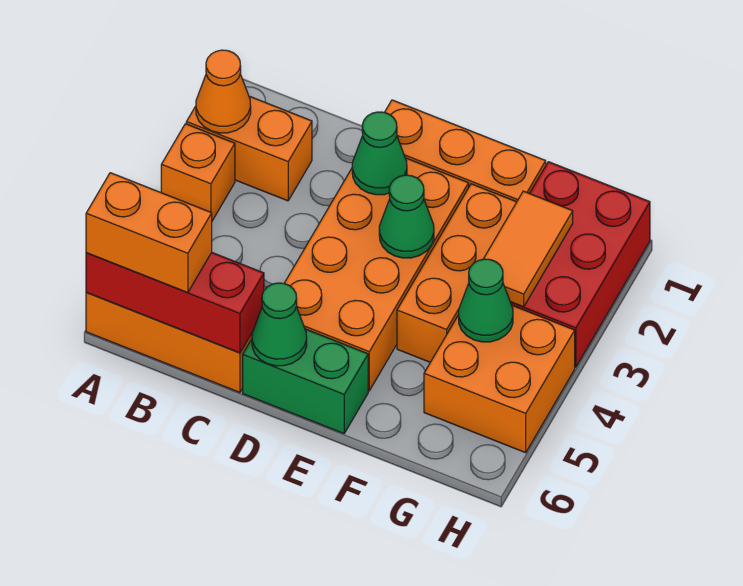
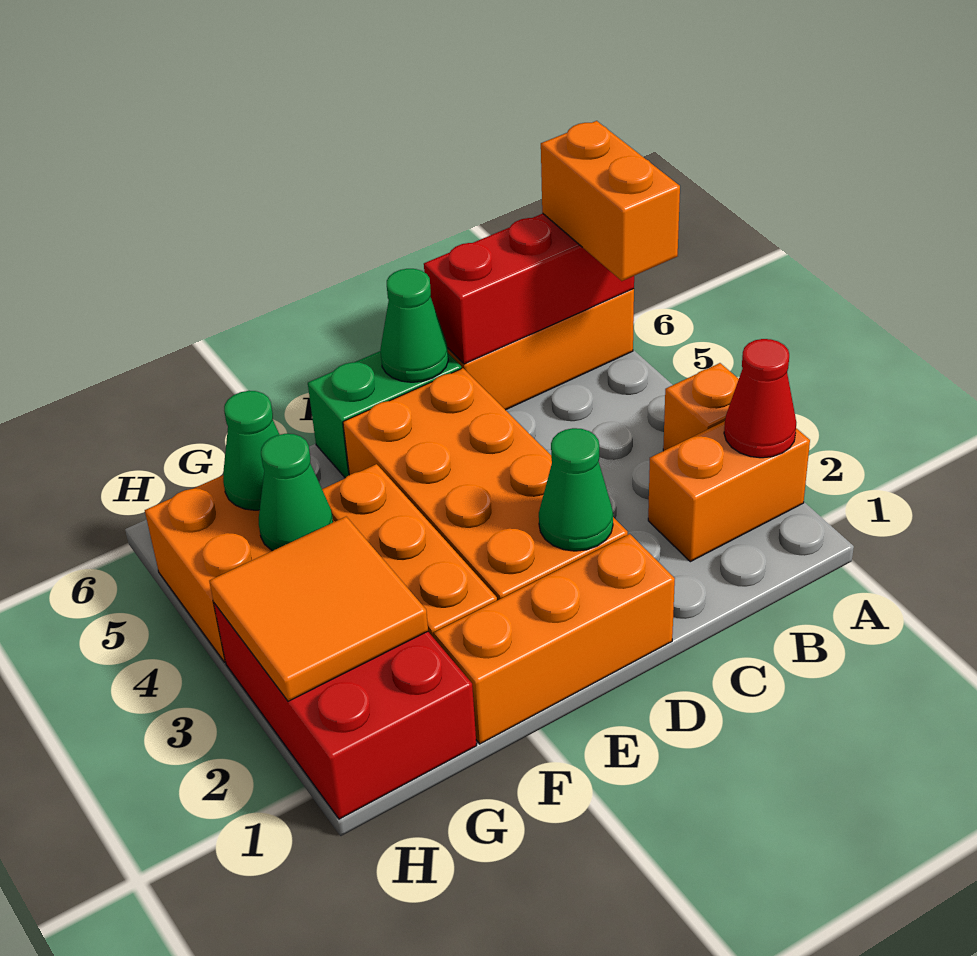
orange cone A2 level 2 -> red cone A2 level 2
orange brick A6:B6 level 3 -> orange brick A5:A6 level 3
green cone E3 level 2 -> green cone G5 level 2
orange tile G2:G3 level 2 -> orange tile G2:H3 level 2

